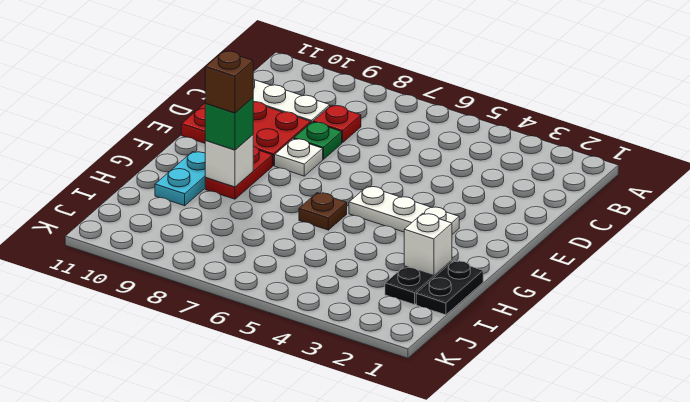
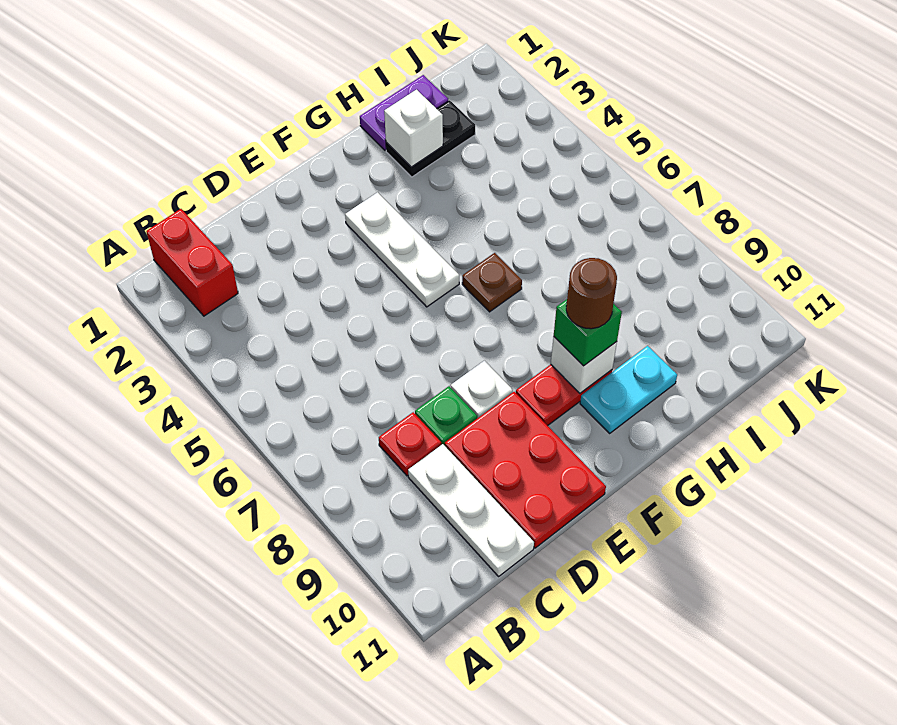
none -> red brick B1:B2 level 1
brown brick G9 level 4 -> brown round brick G9 level 4
black plate H1:I1 level 1 -> purple plate H1:I1 level 1

